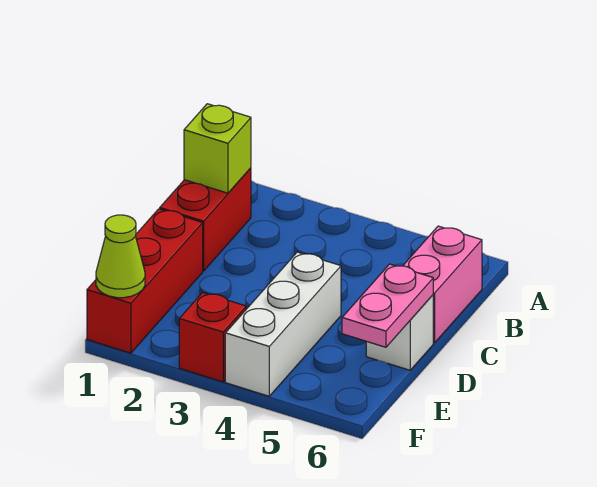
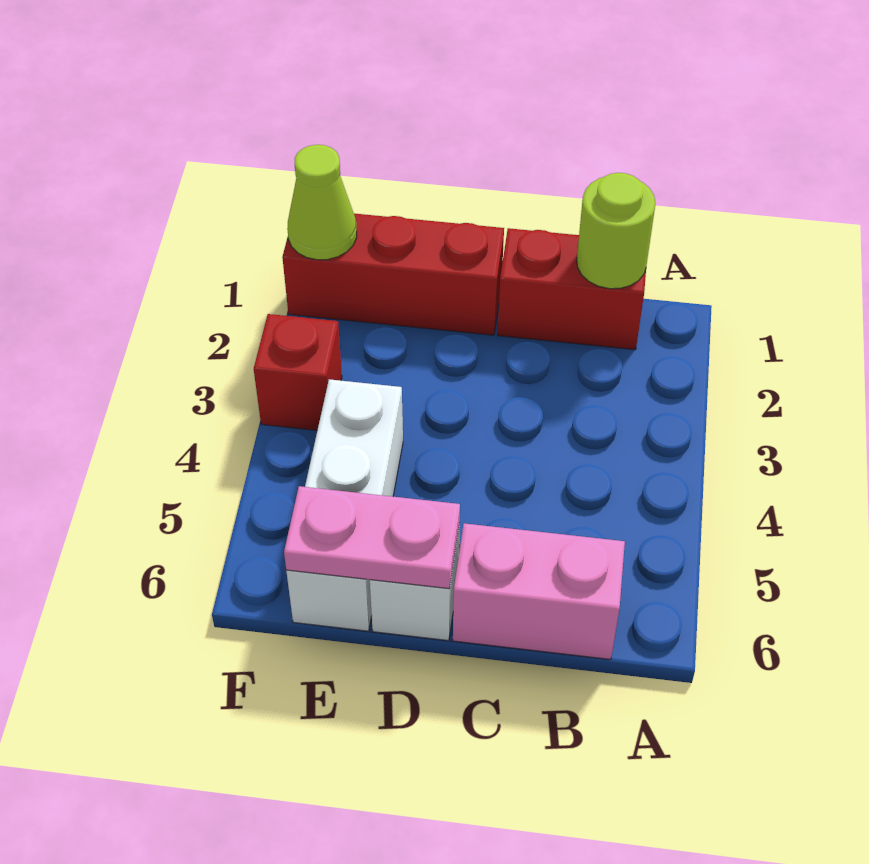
lime brick B1 level 2 -> lime round brick B1 level 2
white brick D4:F4 level 1 -> white brick E4:E6 level 1

